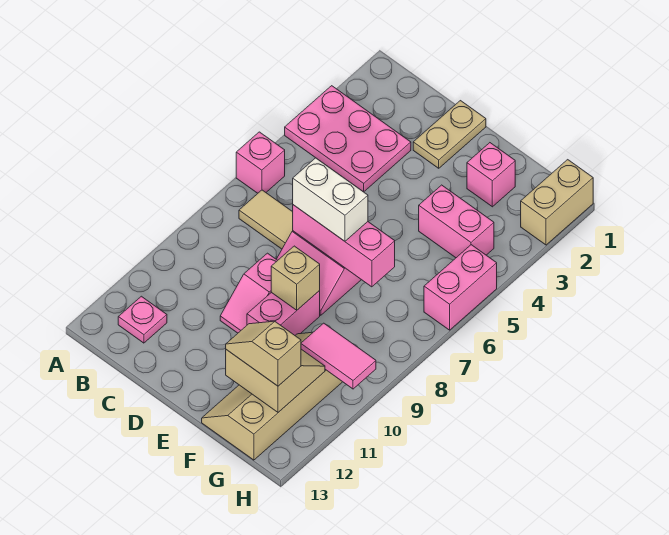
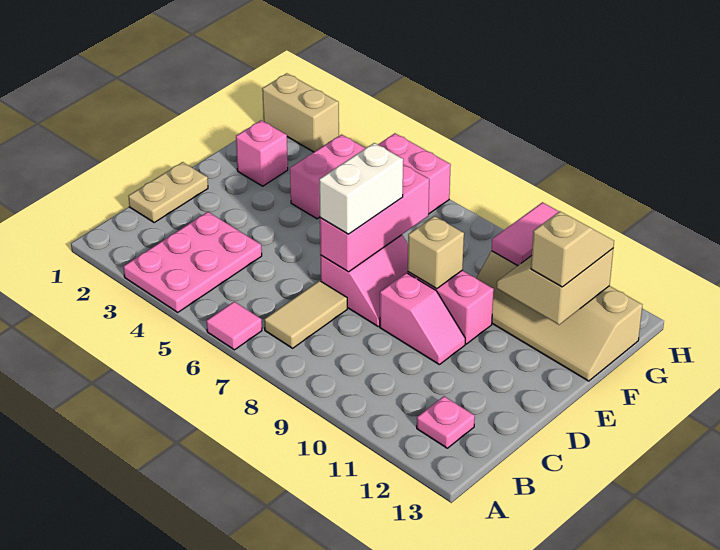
pink brick A6 level 1 -> pink tile A6 level 1
tan plate D1:D2 level 1 -> tan plate C1:D1 level 1
tan slope F12:G12 level 3 top G -> tan slope F12:G12 level 3 top F

